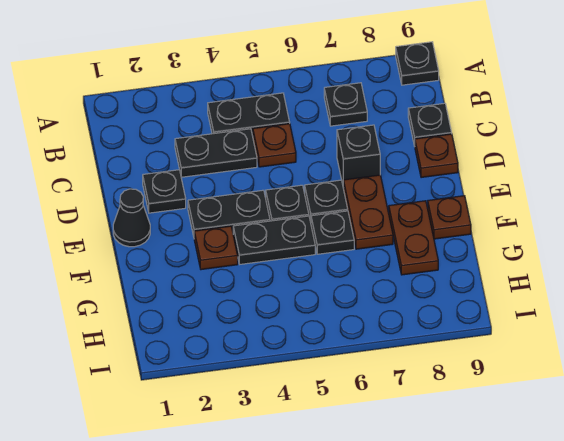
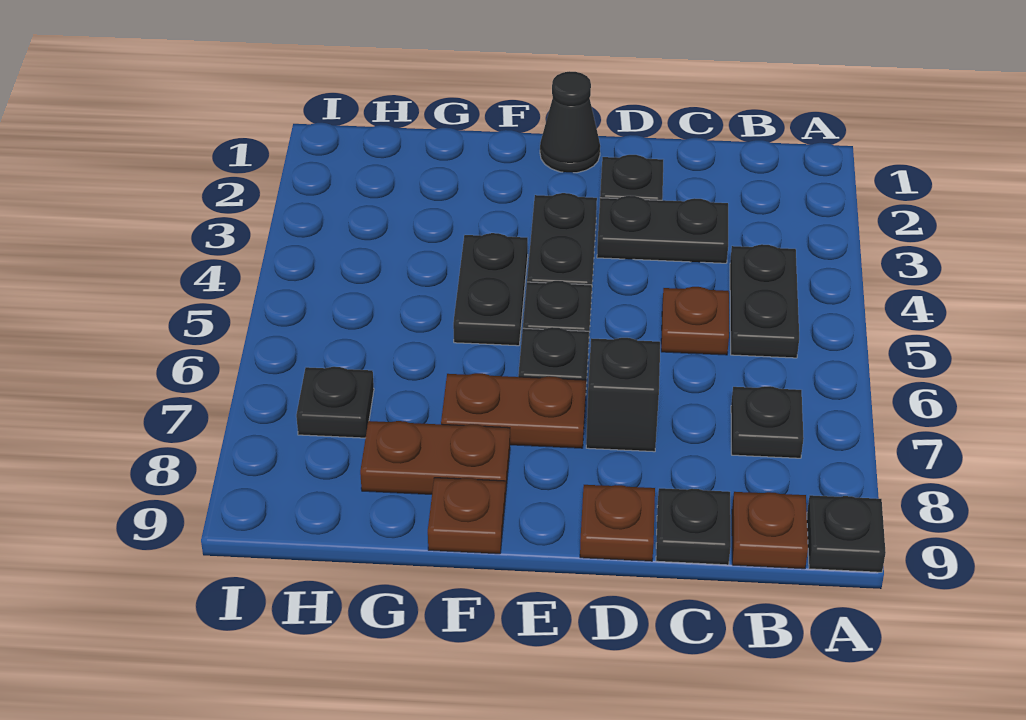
black plate C3:C4 level 1 -> black plate C3:D3 level 1
brown plate F3 level 1 -> brown plate B9 level 1
black plate F6 level 1 -> black plate H7 level 1

